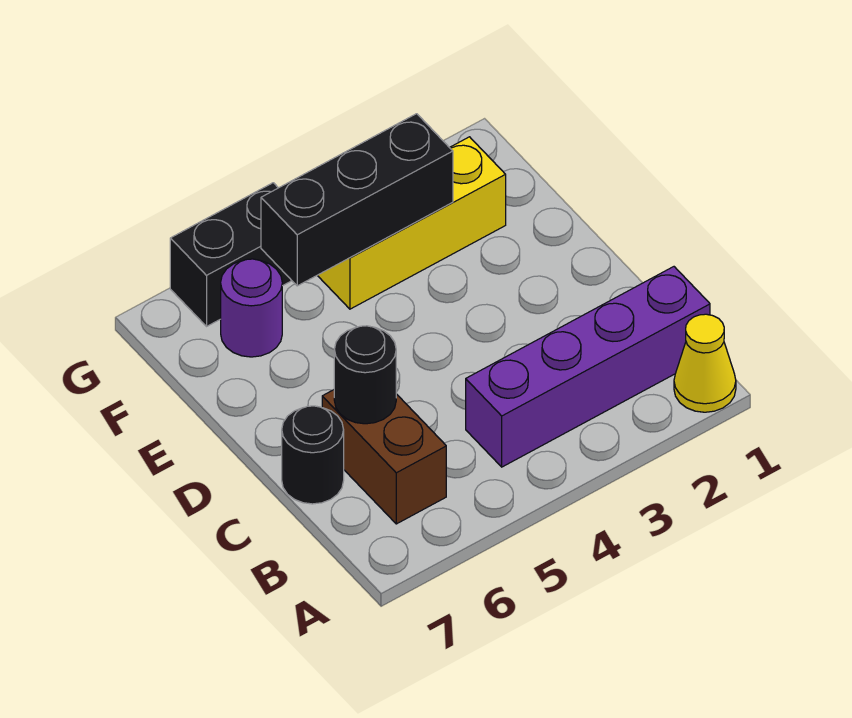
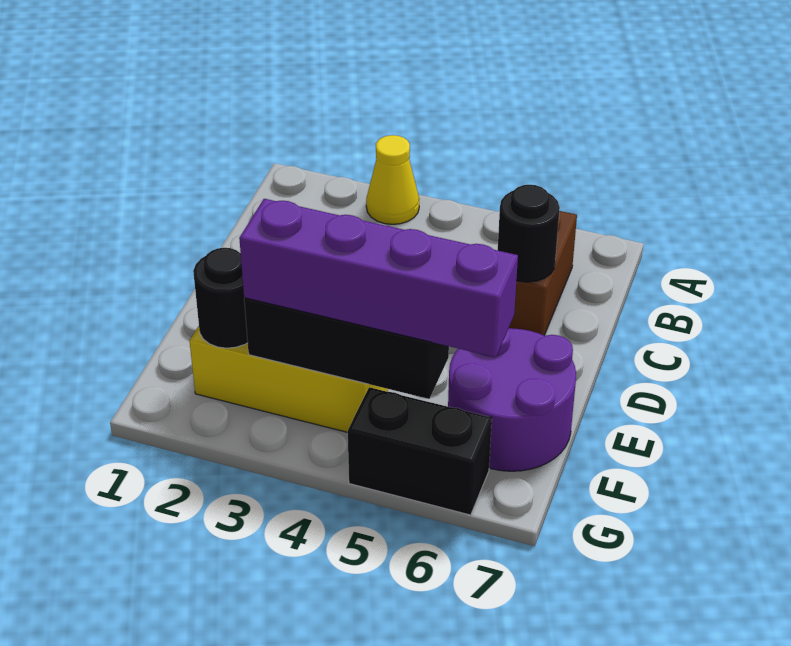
yellow cone A1 level 1 -> yellow cone A3 level 1
purple brick B1:B4 level 1 -> purple brick F3:F6 level 3
black round brick C7 level 1 -> black round brick F2 level 2
purple round brick F6 level 1 -> purple round brick E6:F7 level 1

